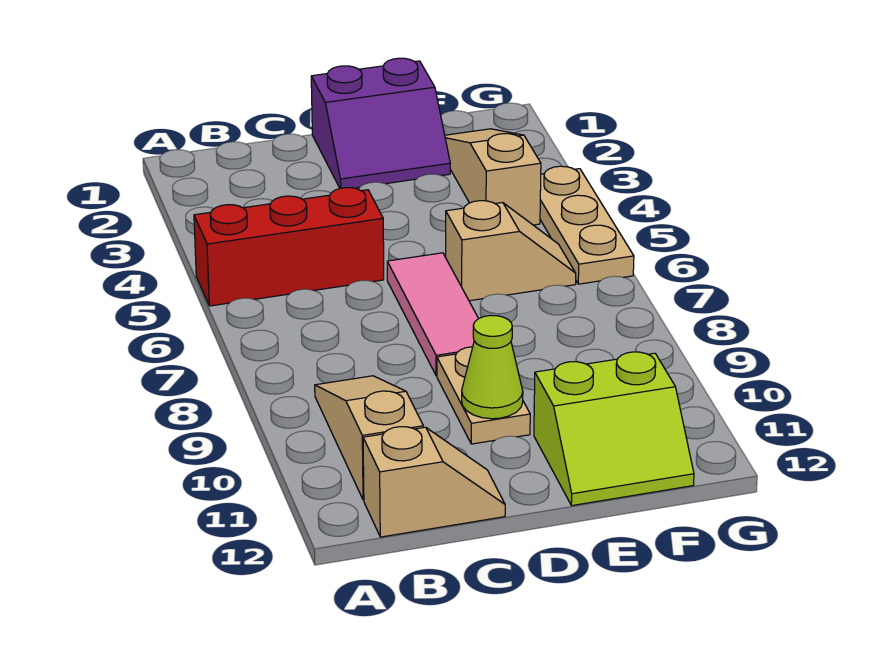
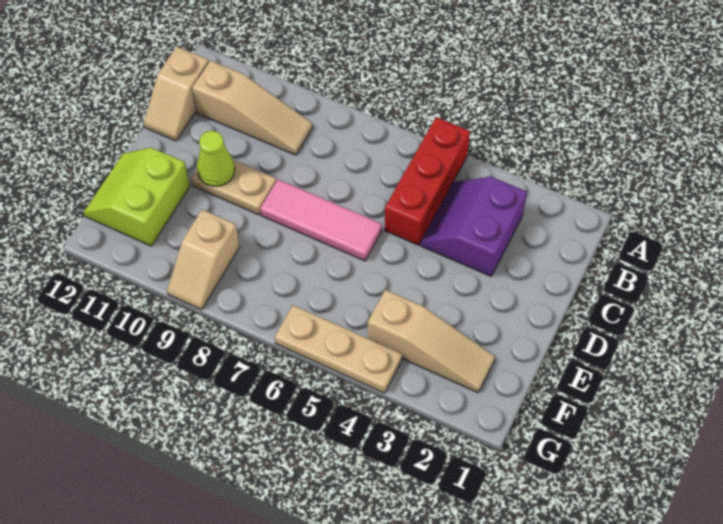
purple slope D1:E2 level 1 top 1 -> purple slope B3:C4 level 1 top 3
tan slope E6:F6 level 1 top E -> tan slope F9:G9 level 1 top F

